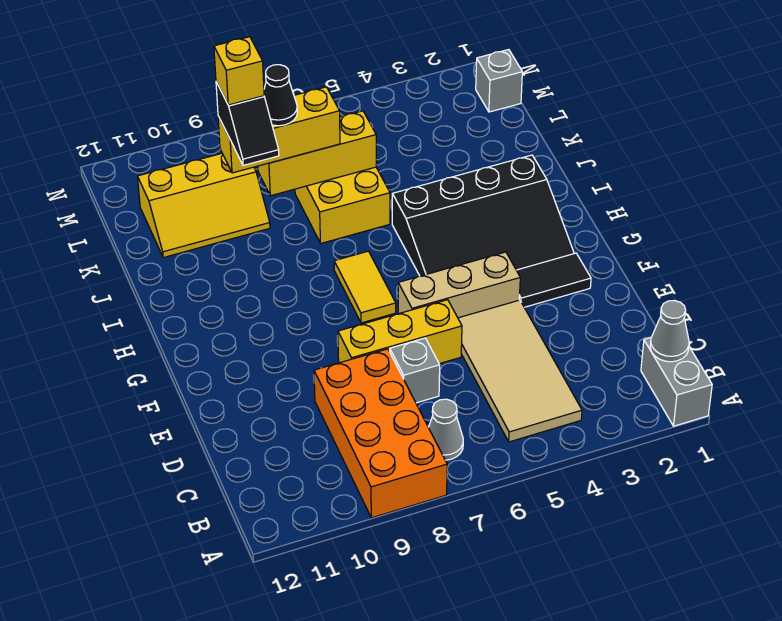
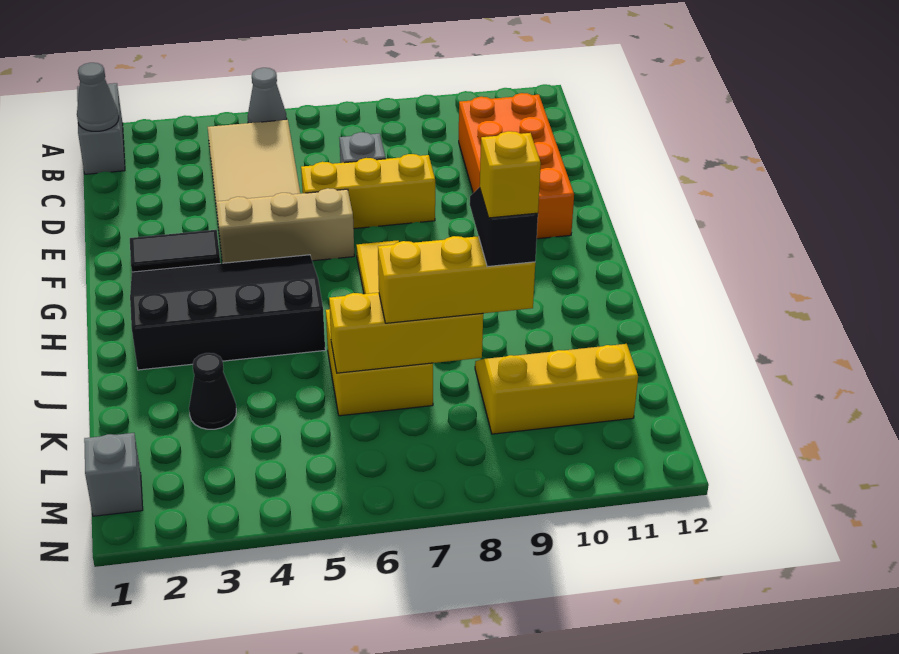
orange brick A8:D9 level 1 -> orange brick C10:F11 level 1
grey cone B7 level 1 -> grey cone A5 level 1
black cone K8 level 4 -> black cone K3 level 1

